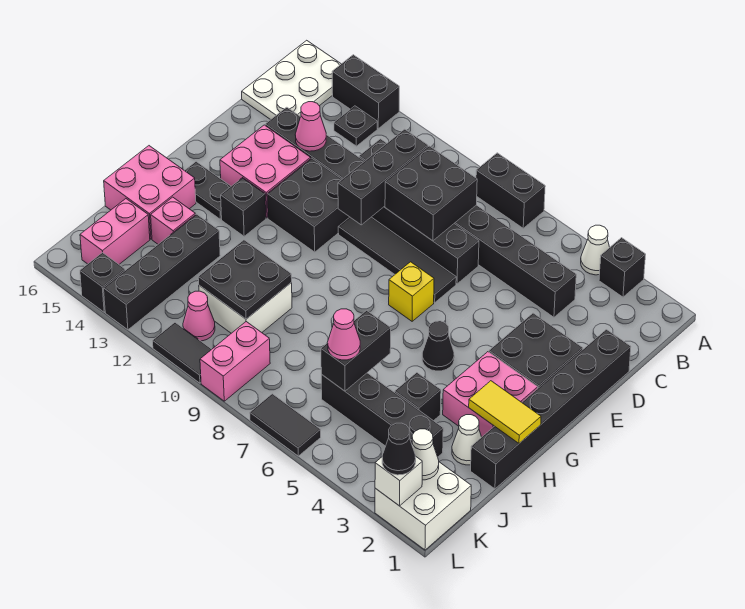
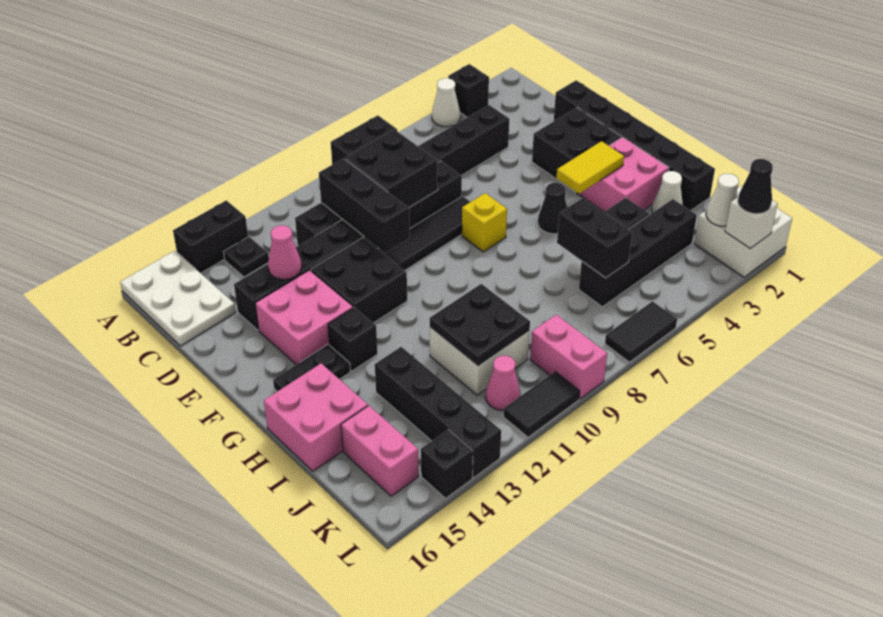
yellow tile H1:H2 level 2 -> yellow tile G3:G4 level 2
pink brick I14 level 1 -> none
pink cone J6 level 3 -> none

